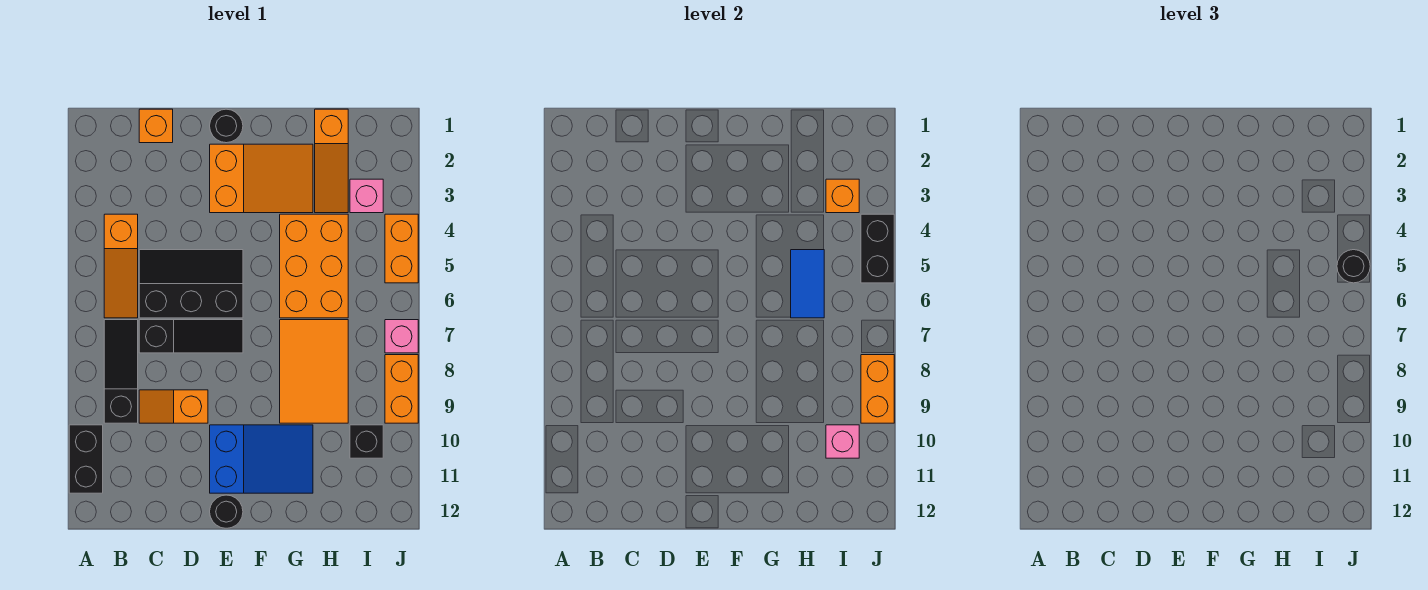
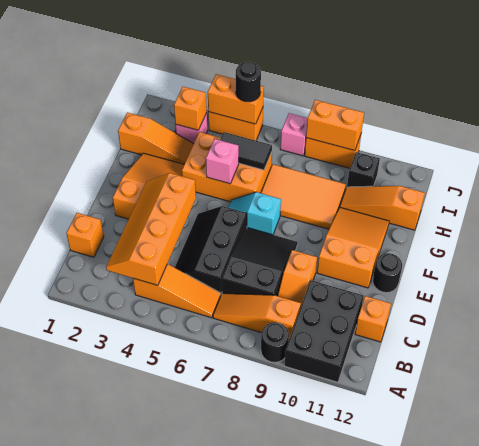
black brick A10:A11 level 1 -> black brick A10:C11 level 1
none -> orange slope B3:E4 level 2 top 4
black slope B7:B9 level 1 top 9 -> orange slope B7:B9 level 1 top 9
black slope C7:E7 level 1 top C -> black slope C7:E8 level 1 top C
none -> orange brick C12 level 1
black round brick E1 level 1 -> black round brick A9 level 1
blue slope E10:G11 level 1 top E -> orange slope E10:G11 level 1 top E
none -> cyan slope F6:F7 level 1 top 7
blue tile H5:H6 level 2 -> black tile H5:H6 level 2
none -> orange slope H10:H12 level 1 top 12
pink brick I10 level 2 -> pink brick G5 level 2
black brick J4:J5 level 2 -> orange brick J4:J5 level 2

